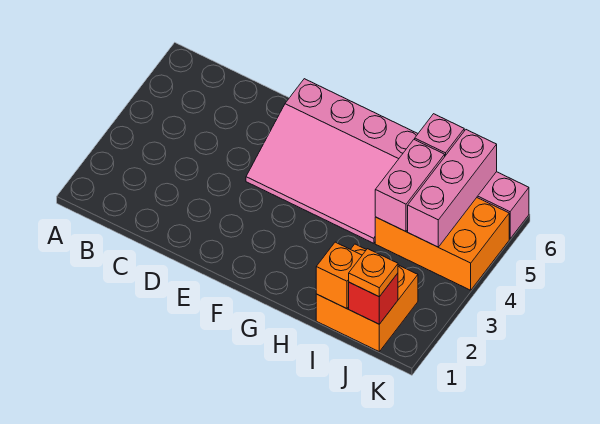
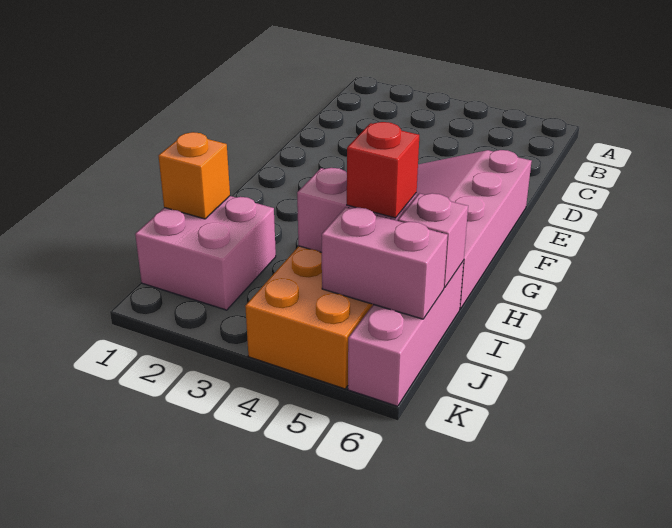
orange brick I1:J2 level 1 -> pink brick I1:J2 level 1
red brick J1 level 2 -> red brick I5 level 3
orange plate J1 level 3 -> none
pink brick J4:J6 level 2 -> pink brick J5:J6 level 2

